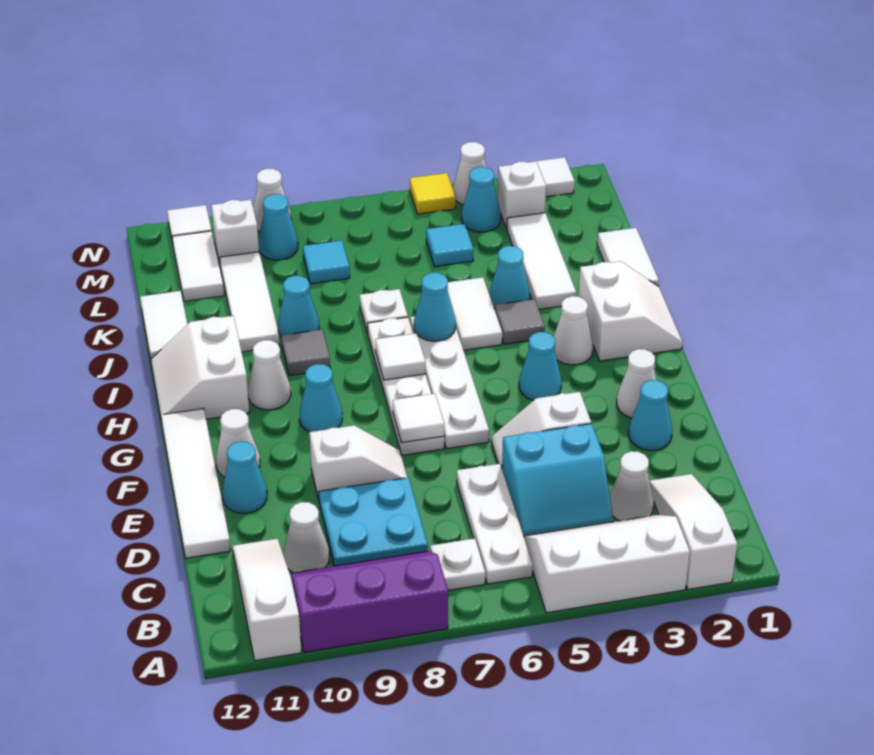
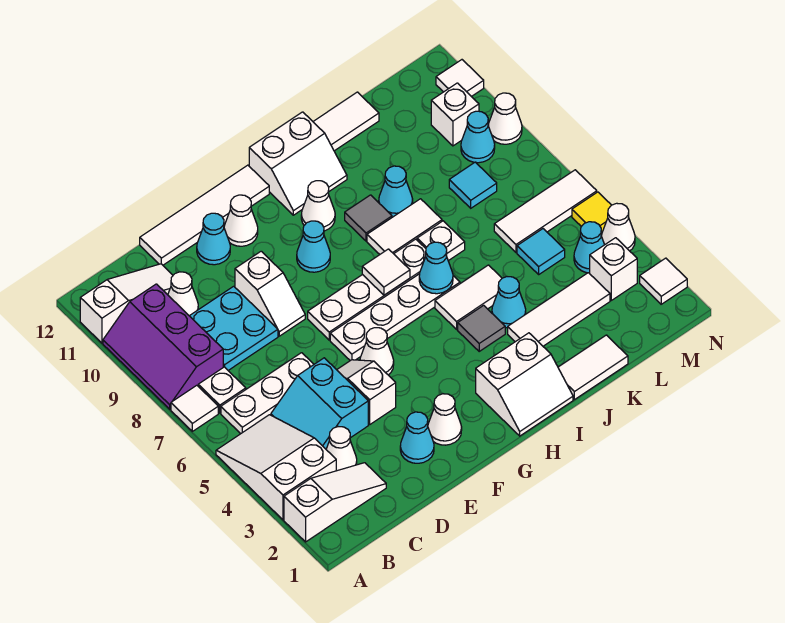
white slope A3:B5 level 1 top A -> white slope A3:B5 level 1 top 3
purple slope A8:B10 level 1 top A -> purple slope A8:B10 level 1 top B
white tile F7 level 2 -> white tile A7 level 1
cyan cone G4 level 1 -> none
white cone H3 level 1 -> white cone F5 level 1
white slope H11:I12 level 1 top 11 -> white slope H11:I12 level 1 top 12
white tile J10:L10 level 1 -> white tile L6:N6 level 1
white tile L11:M11 level 1 -> white tile I8:J8 level 1

